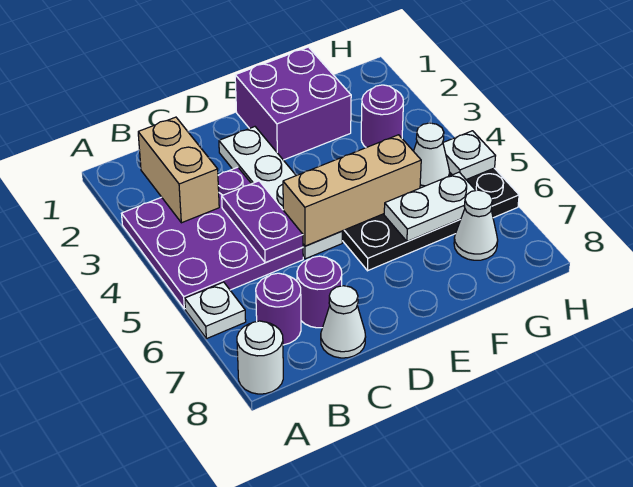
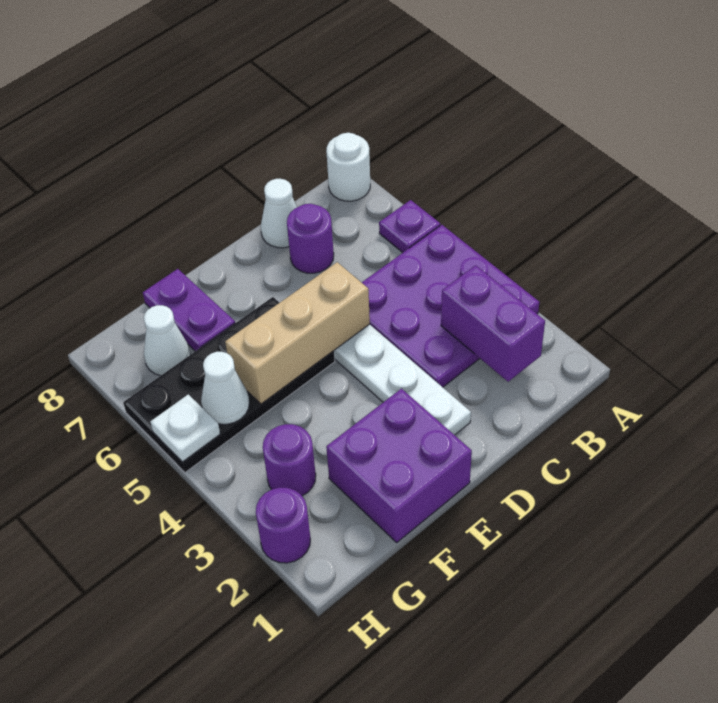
white plate A6 level 1 -> purple plate A6 level 1
tan brick B2:B3 level 2 -> purple brick B2:B3 level 2
purple round brick B7 level 1 -> purple round brick H2 level 1
purple plate C4:C5 level 2 -> purple plate F7:F8 level 1
white plate F6:G6 level 2 -> none

